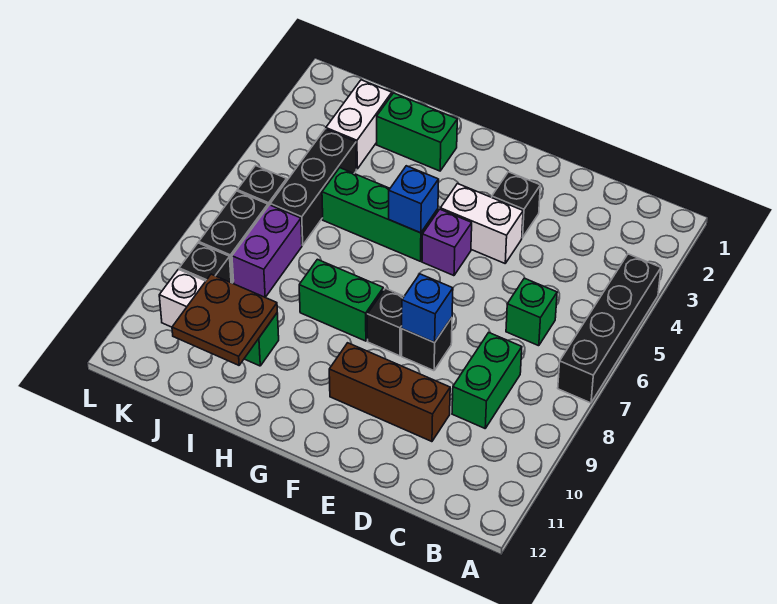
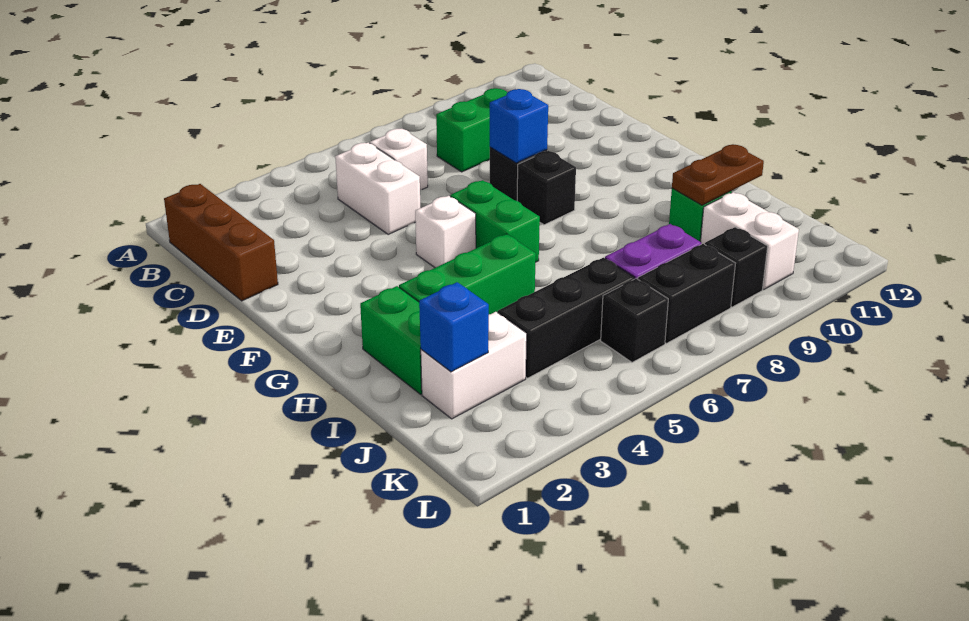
black brick A4:A7 level 1 -> none
green brick C6 level 1 -> white brick C6 level 1
brown brick D10:F10 level 1 -> brown brick B1:D1 level 1
black brick E3 level 1 -> none
white brick E4:F4 level 1 -> white brick C5:D5 level 1
purple brick F5 level 1 -> white brick F5 level 1
green brick G5:I5 level 1 -> green brick H3:H5 level 1
blue brick G5 level 2 -> blue brick J2 level 2
green brick G8:H8 level 1 -> green brick F6:G6 level 1
brown plate I10:J11 level 2 -> brown plate I10:I11 level 2

